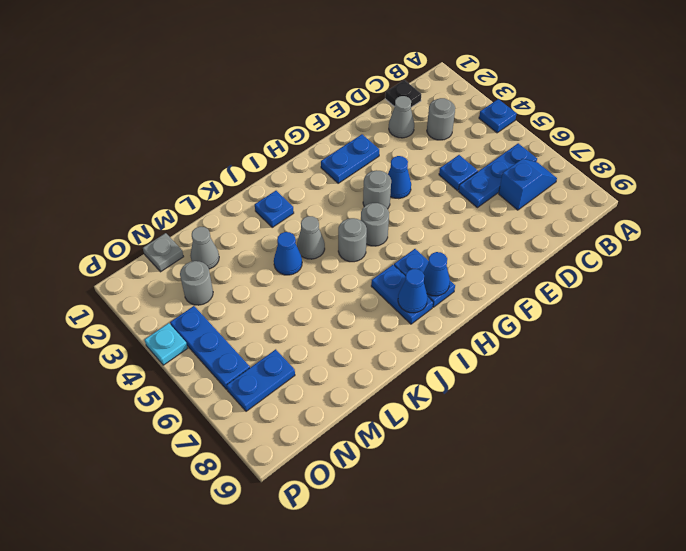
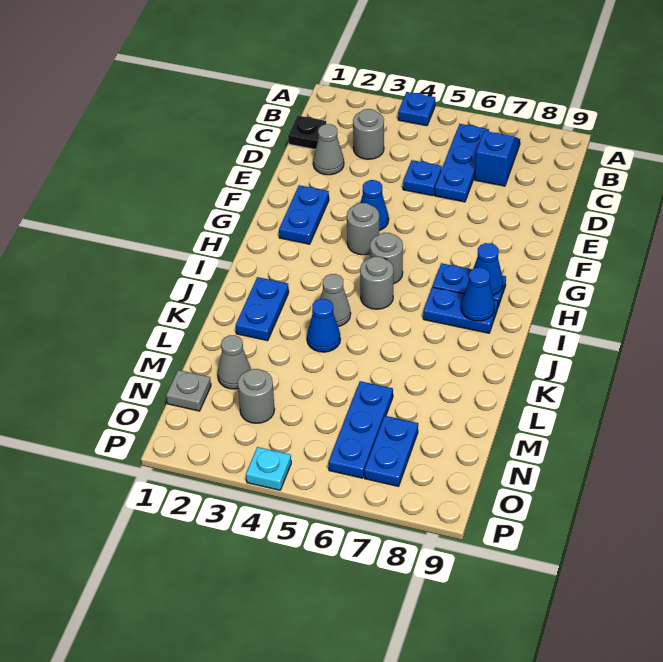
blue plate J2 level 1 -> blue plate J2:K2 level 1
blue plate O4:O6 level 1 -> blue plate M6:O6 level 1

